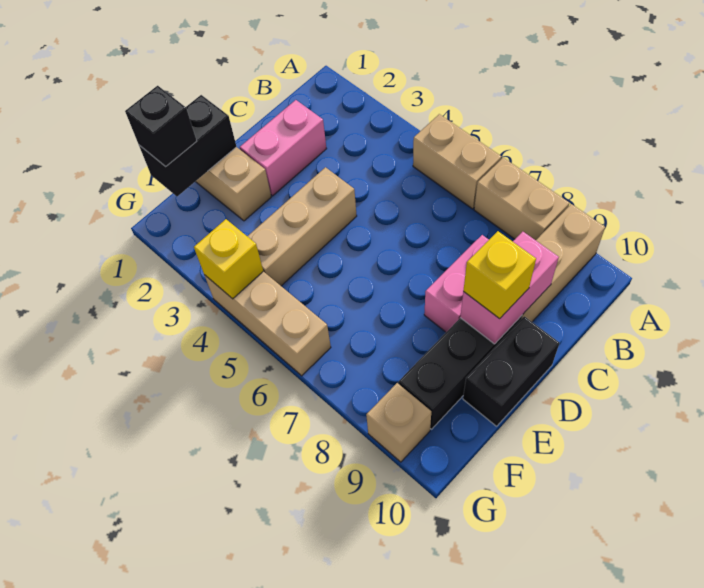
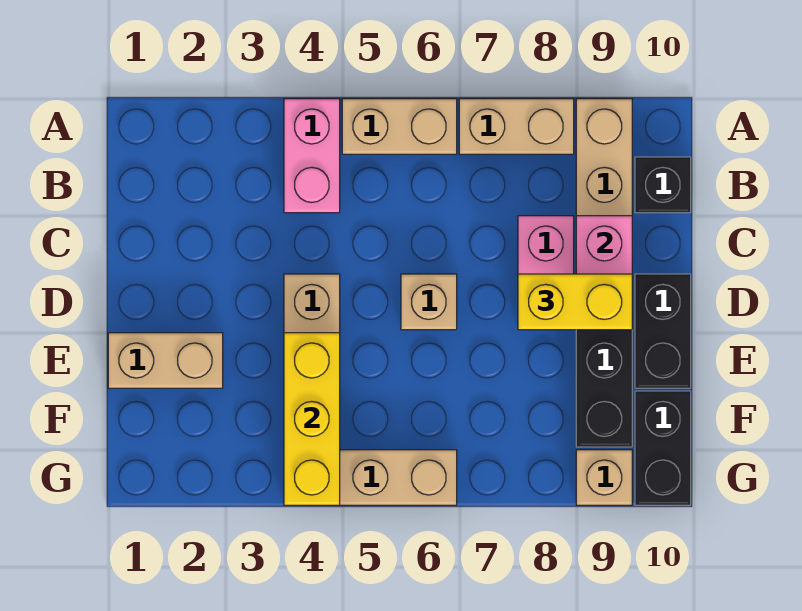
pink brick C2:D2 level 1 -> pink brick A4:B4 level 1
none -> tan brick D6 level 1
yellow brick D9 level 3 -> yellow brick D8:D9 level 3
black brick E1:F1 level 2 -> black brick F10:G10 level 1
black brick F1 level 3 -> black brick B10 level 1
yellow brick G4 level 2 -> yellow brick E4:G4 level 2

